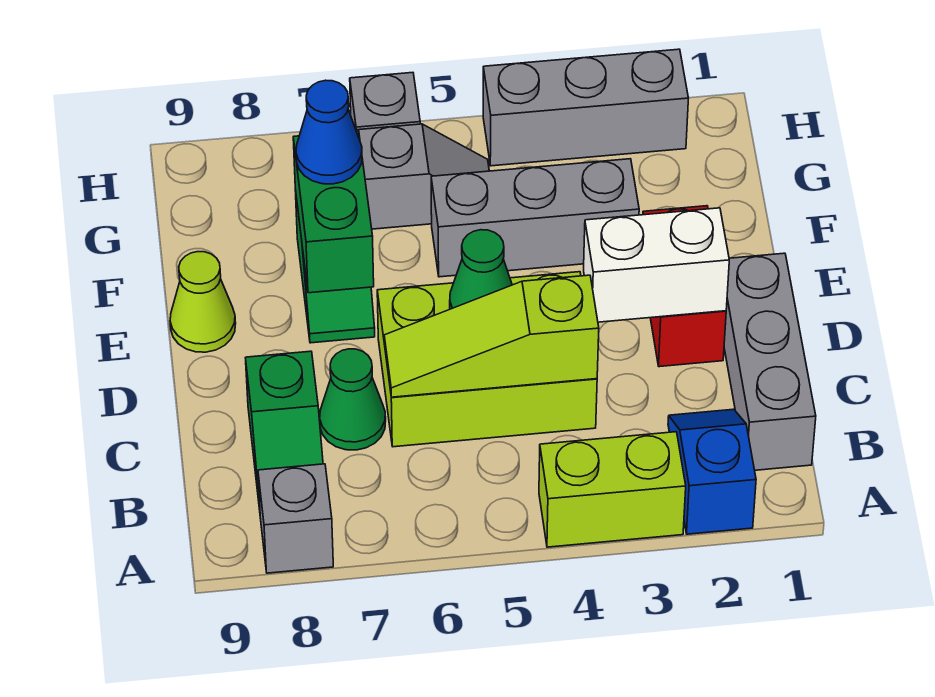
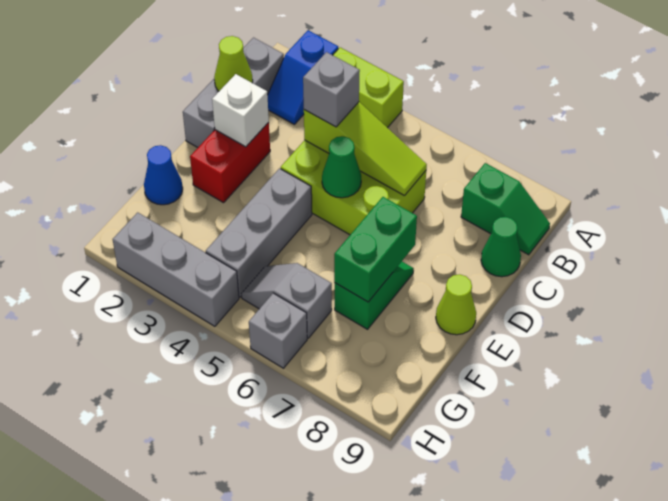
grey brick A8 level 1 -> grey brick C4 level 3
green slope B8:C8 level 1 top C -> green slope B8:B9 level 1 top 8
none -> lime cone C1 level 2
green cone C7 level 1 -> green cone C9 level 1
white brick D2:D3 level 2 -> white brick D2 level 2
grey brick F3:F5 level 1 -> grey brick E4:G4 level 1
blue cone F7 level 3 -> blue cone F1 level 1

